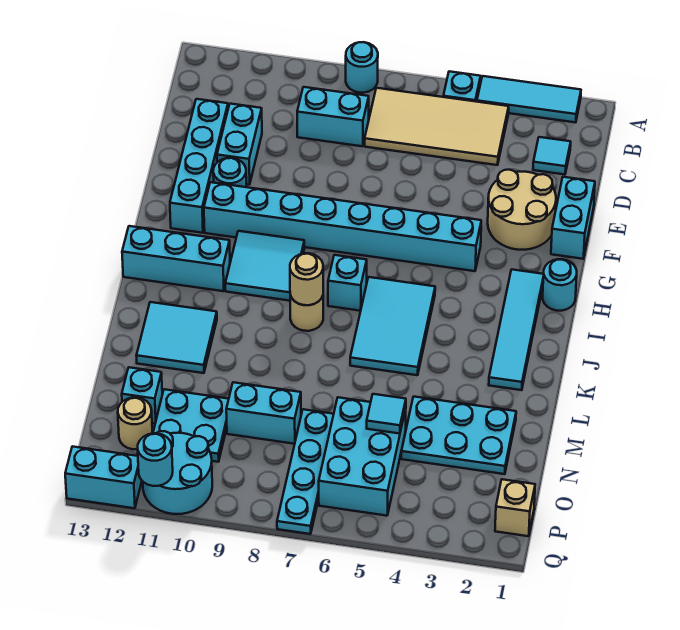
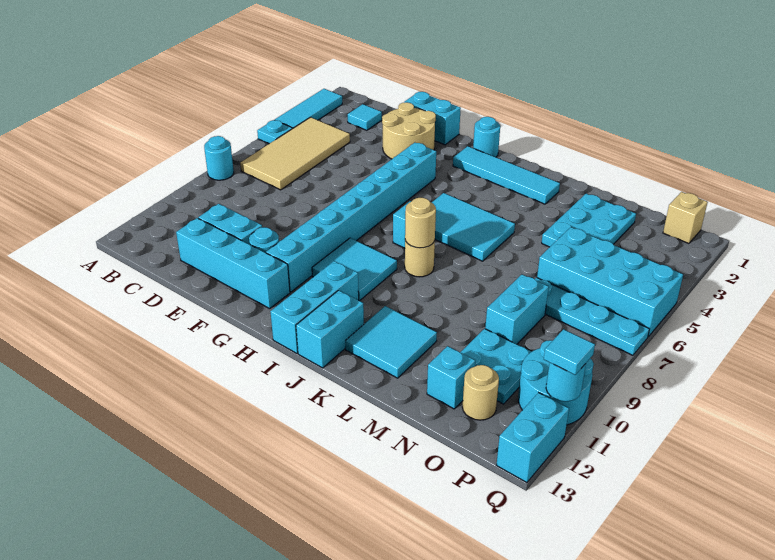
cyan brick C8:C9 level 1 -> cyan brick J12:J13 level 1
cyan brick N5:P6 level 1 -> cyan brick N5:Q6 level 1
cyan tile N5 level 2 -> cyan tile Q11 level 3

